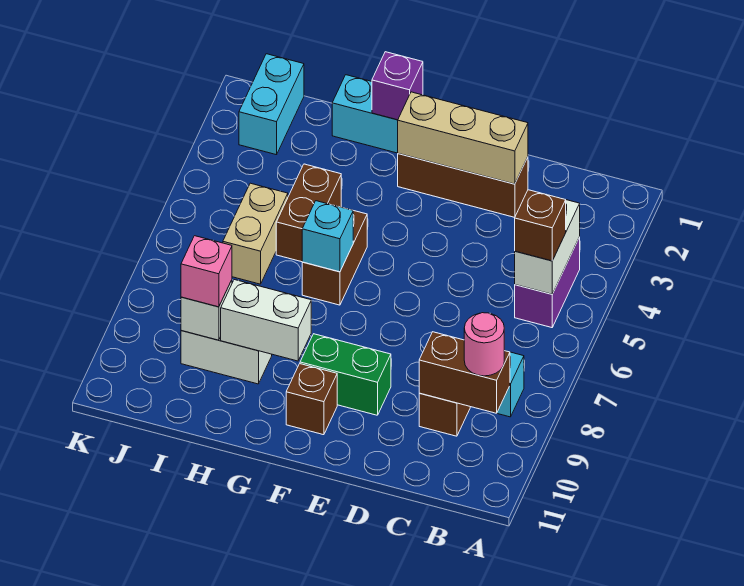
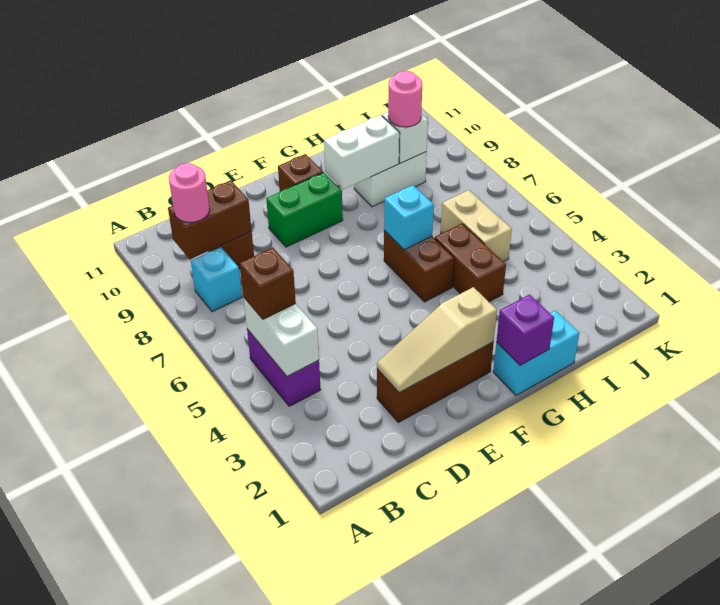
tan brick D2:F2 level 2 -> tan slope D2:F2 level 2 top F
pink brick I9 level 3 -> pink round brick I9 level 3
cyan brick J1:J2 level 1 -> none

